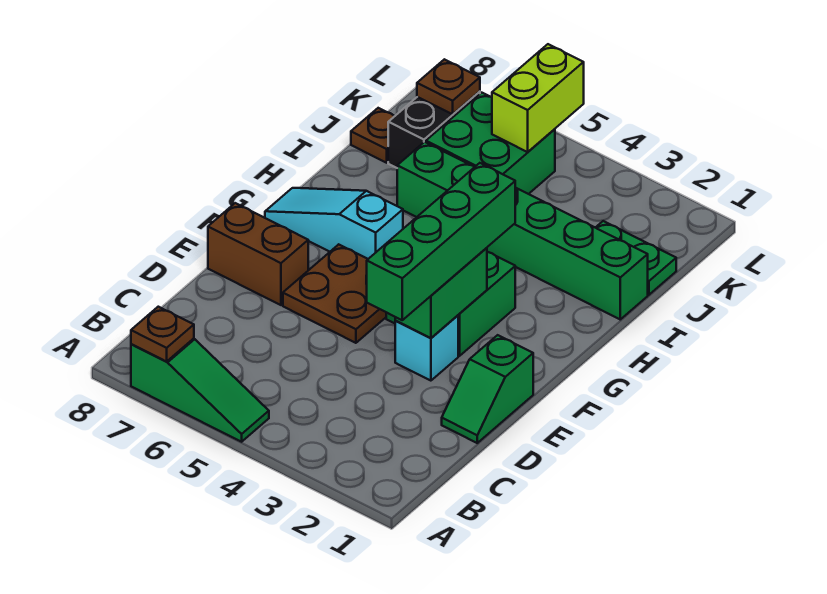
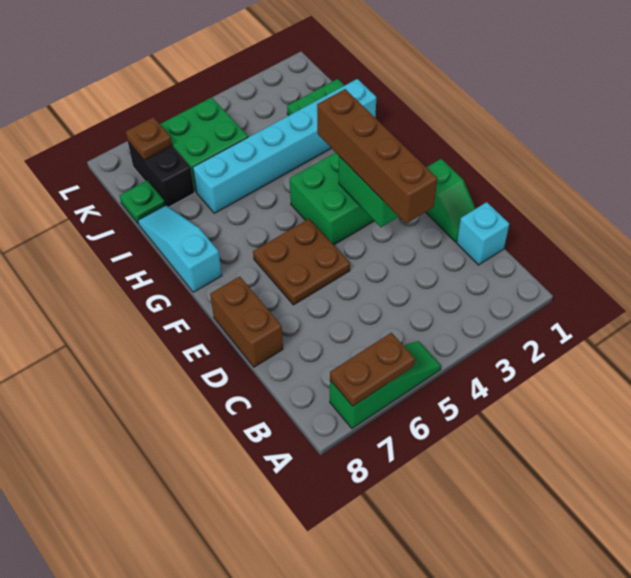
brown plate A7 level 2 -> brown plate A6:A7 level 2
green brick D3:G3 level 3 -> brown brick D3:G3 level 3
cyan brick E3 level 1 -> cyan brick C1 level 1
brown brick E7:E8 level 1 -> brown brick D8:E8 level 1
cyan slope G6:G8 level 1 top 6 -> cyan slope G8:I8 level 1 top G
green brick I1:I6 level 1 -> cyan brick I1:I6 level 1
brown plate J8 level 1 -> green plate J8 level 1
lime brick K5:L5 level 2 -> none

